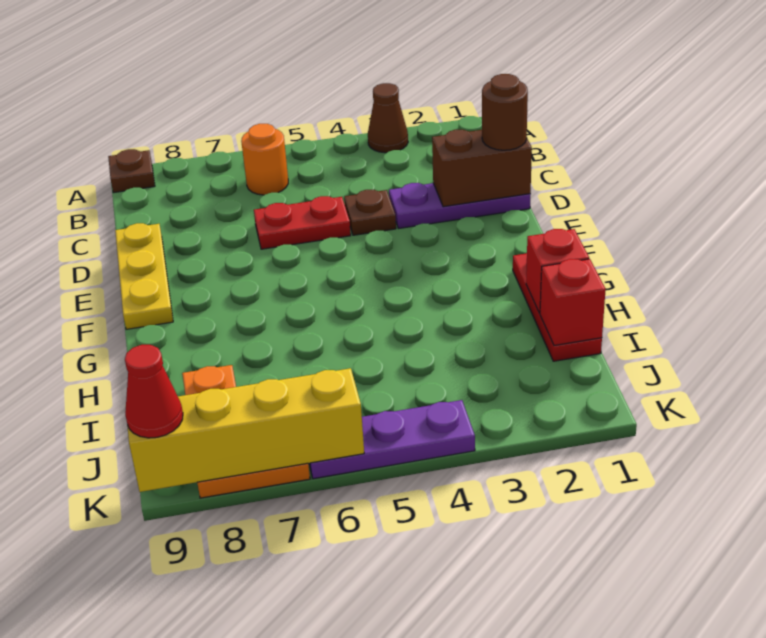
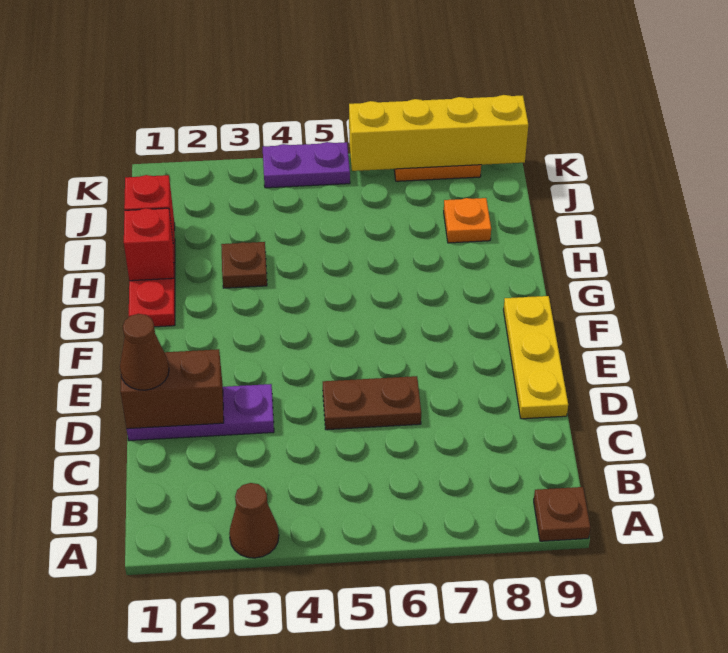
orange round brick B6 level 1 -> none
brown round brick D1 level 3 -> brown cone D1 level 3
brown plate D4 level 1 -> brown plate H3 level 1
red plate D5:D6 level 1 -> brown plate D5:D6 level 1
purple plate K4:K6 level 1 -> purple plate K4:K5 level 1
red cone K9 level 3 -> none

